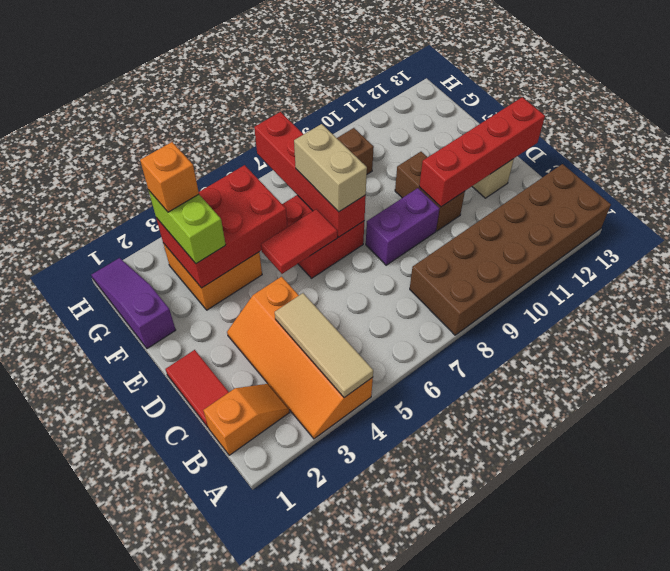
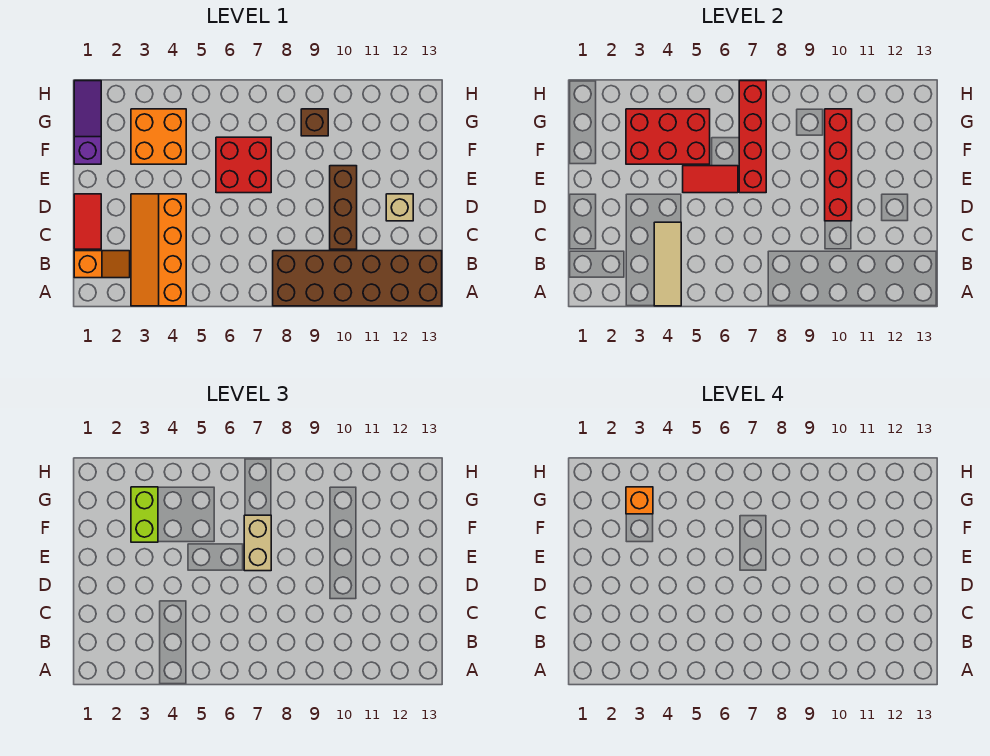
purple brick D8:D9 level 1 -> none
brown brick D10:E10 level 1 -> brown brick C10:E10 level 1
red brick D10:D13 level 2 -> red brick D10:G10 level 2

